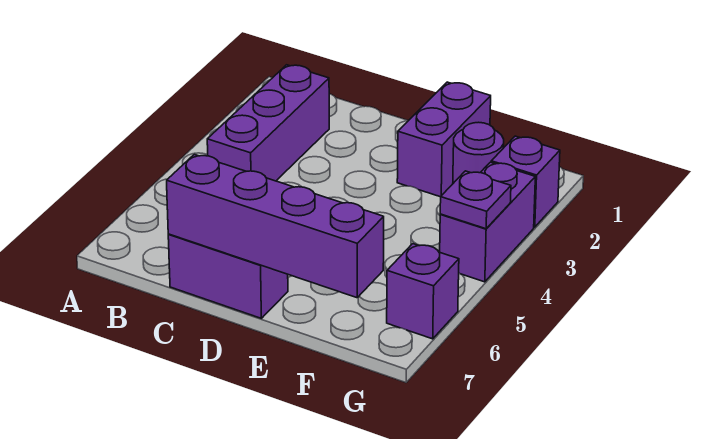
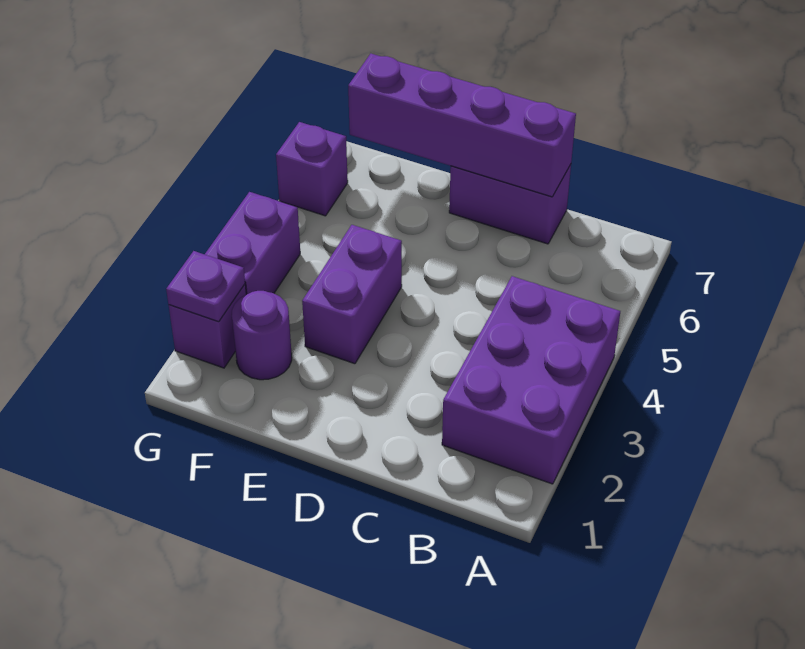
purple brick B2:B4 level 1 -> purple brick A2:B4 level 1
purple brick E1:E2 level 1 -> purple brick E3:E4 level 1
purple plate G4 level 2 -> purple plate G2 level 2

